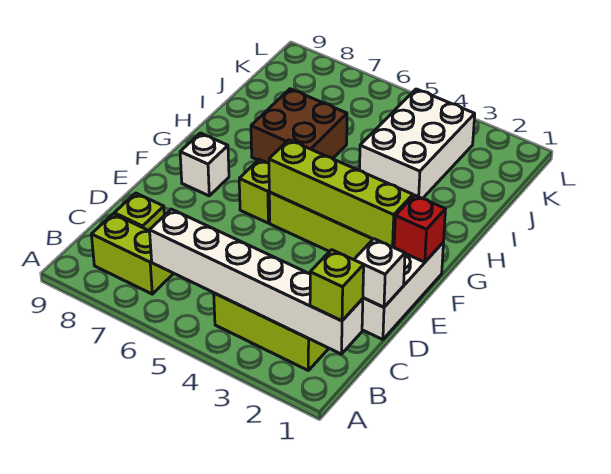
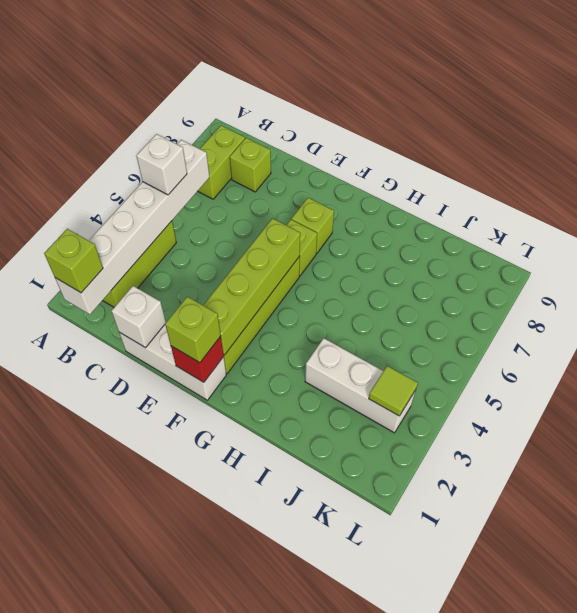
none -> lime brick F1 level 3
none -> lime brick F7 level 1
white brick F8 level 1 -> white brick B5 level 3
brown brick H6:I7 level 1 -> none
white brick I3:K4 level 1 -> white brick I3:K3 level 1
none -> lime tile K3 level 2

